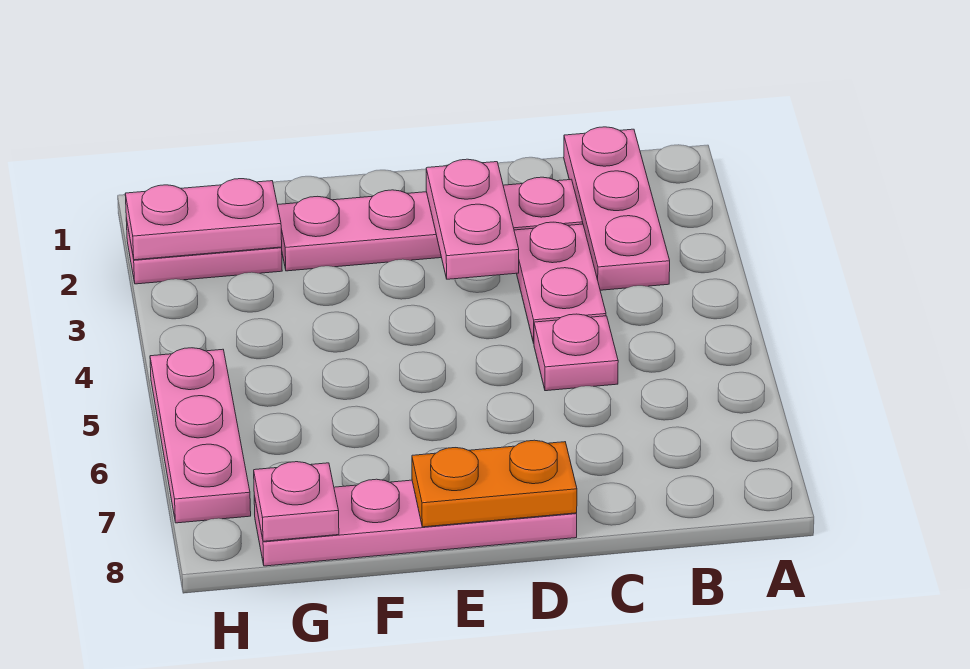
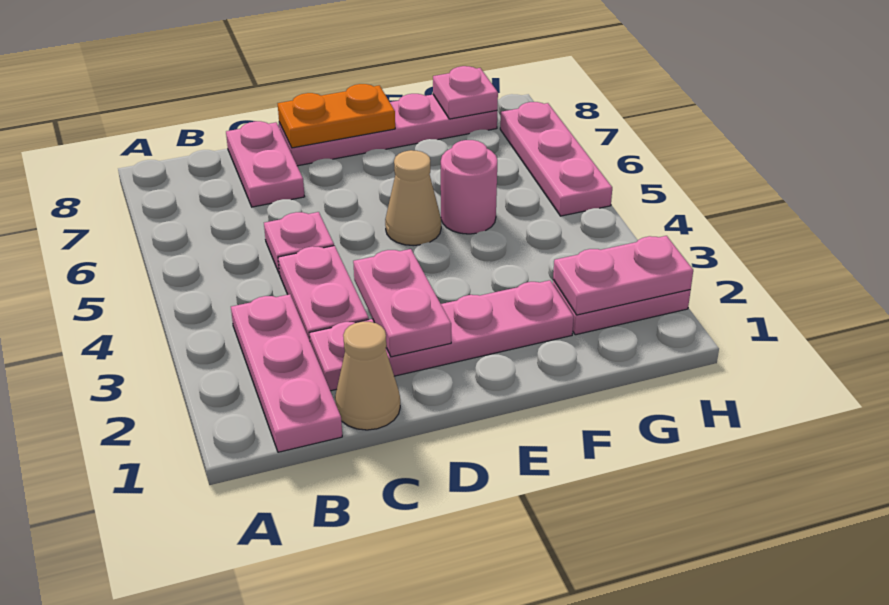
none -> tan cone C1 level 1
none -> pink plate C7:C8 level 1
none -> tan cone E5 level 1
none -> pink round brick F5 level 1

